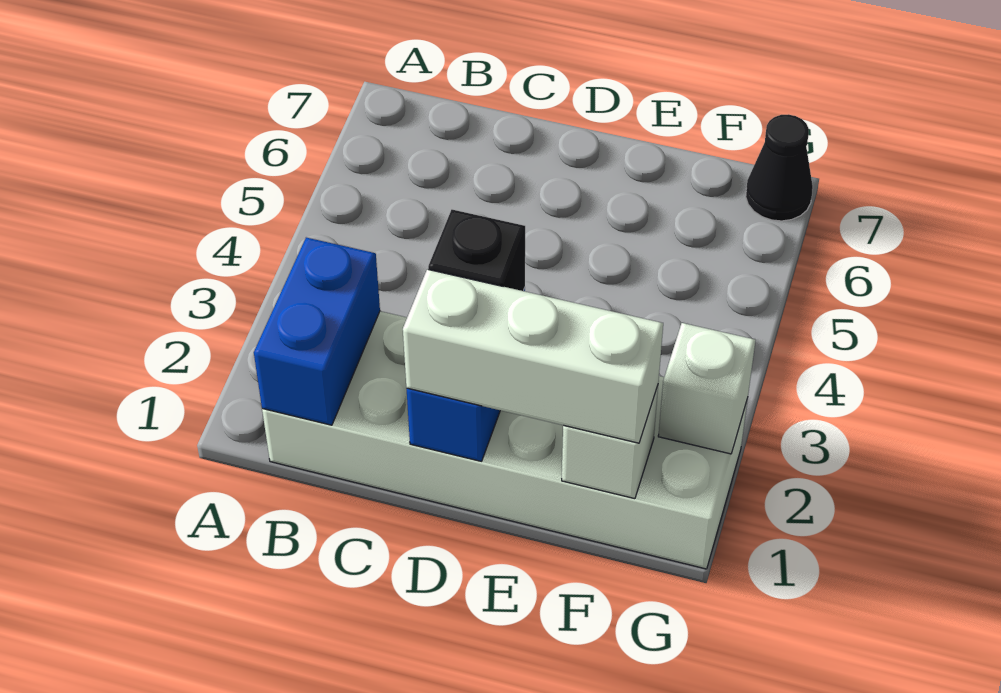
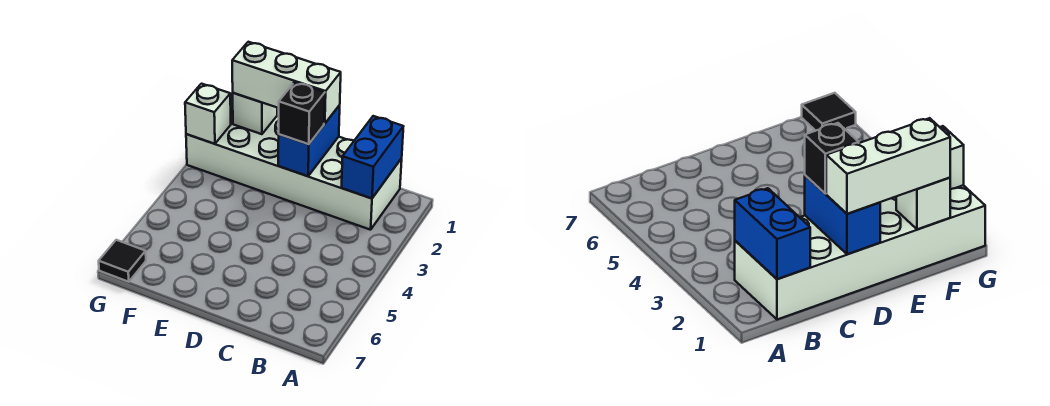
black cone G7 level 1 -> black tile G7 level 1

